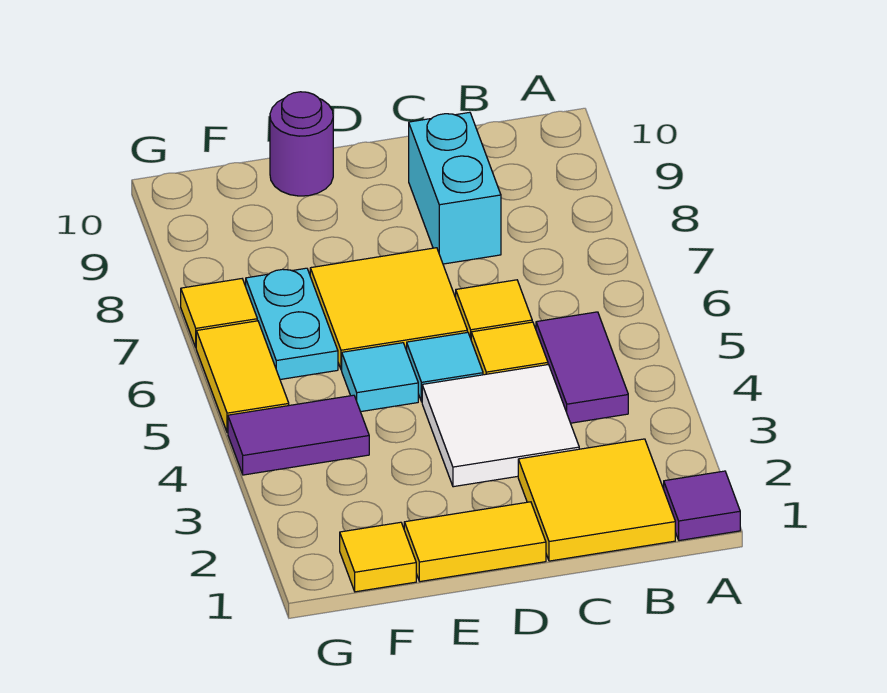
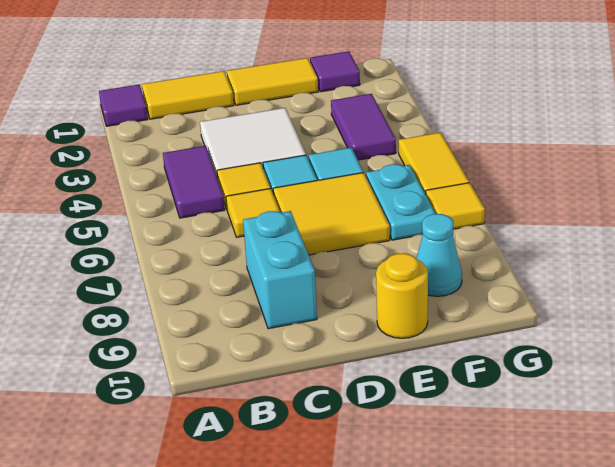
yellow tile B1:C2 level 1 -> yellow tile B1:C1 level 1
purple round brick E10 level 1 -> yellow round brick E10 level 1
yellow tile F1 level 1 -> purple tile F1 level 1
purple tile F4:G4 level 1 -> purple tile F3:F4 level 1
none -> cyan cone F9 level 1

